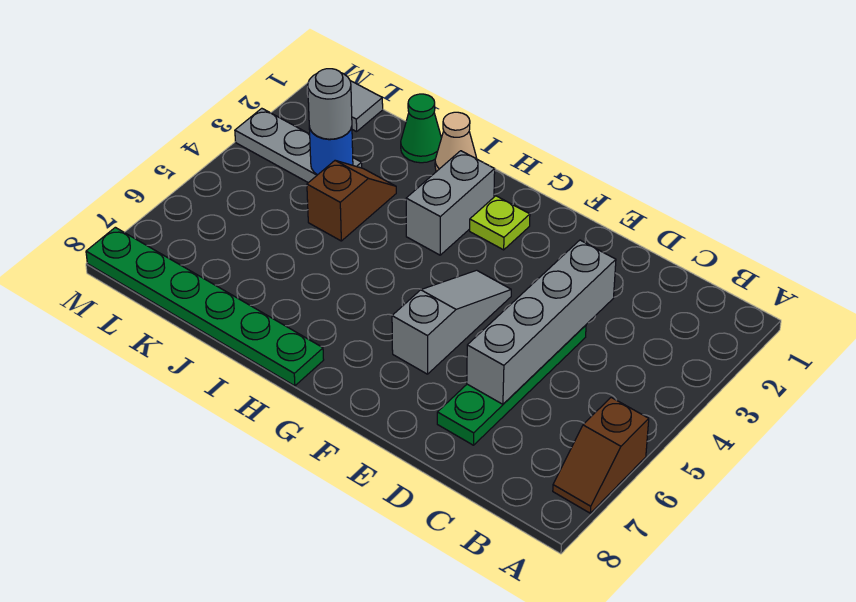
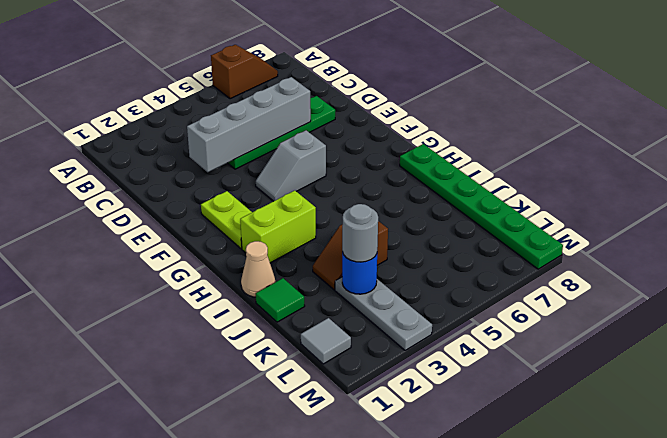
grey slope F4:F6 level 1 top 6 -> grey slope F4:F5 level 1 top 5
lime plate G2 level 1 -> lime plate F2:G2 level 1
grey brick H2:H3 level 1 -> lime brick H2:H3 level 1
green cone J1 level 1 -> green tile J1 level 1

